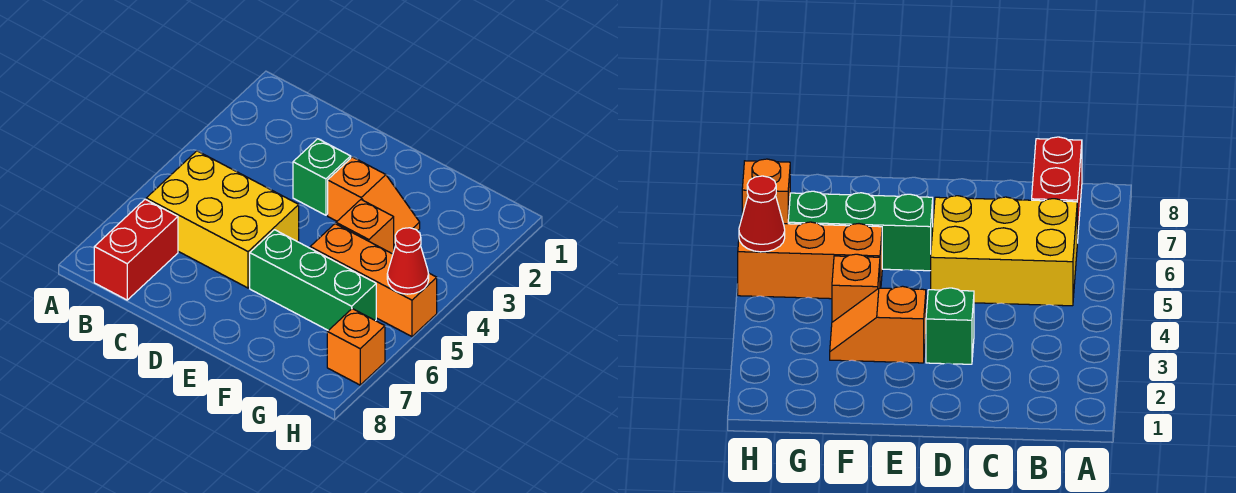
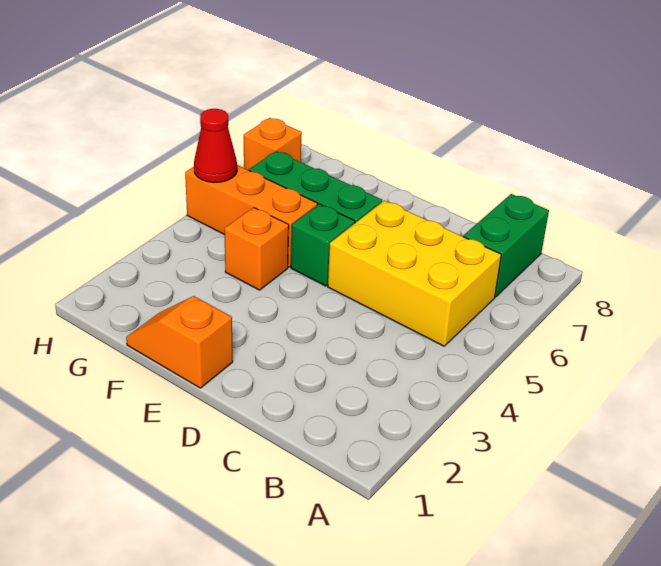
red brick B7:B8 level 1 -> green brick B7:B8 level 1
green brick D3 level 1 -> green brick E5 level 1
orange slope E3:F3 level 1 top E -> orange slope E1:F1 level 1 top E

